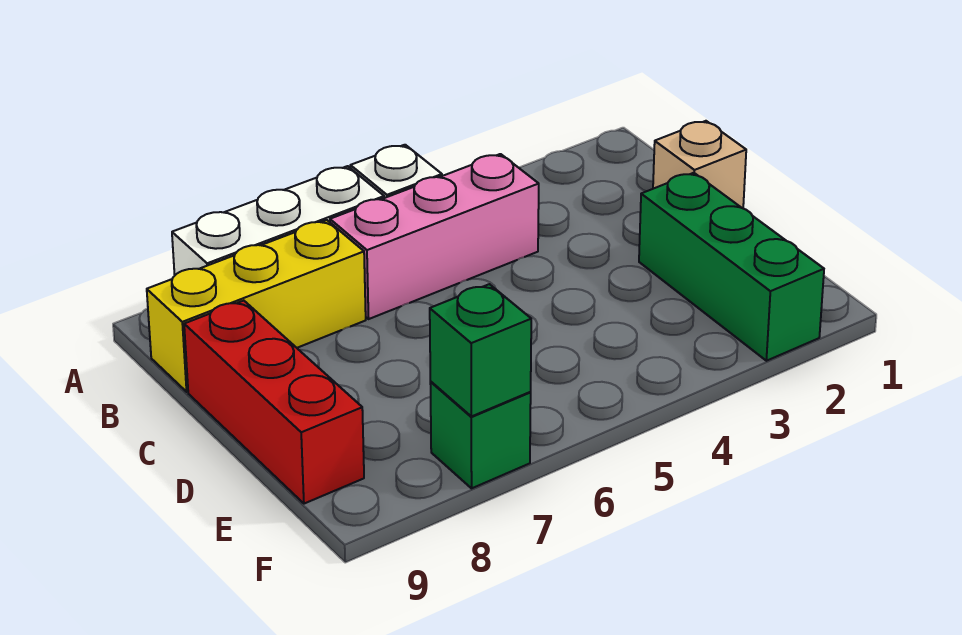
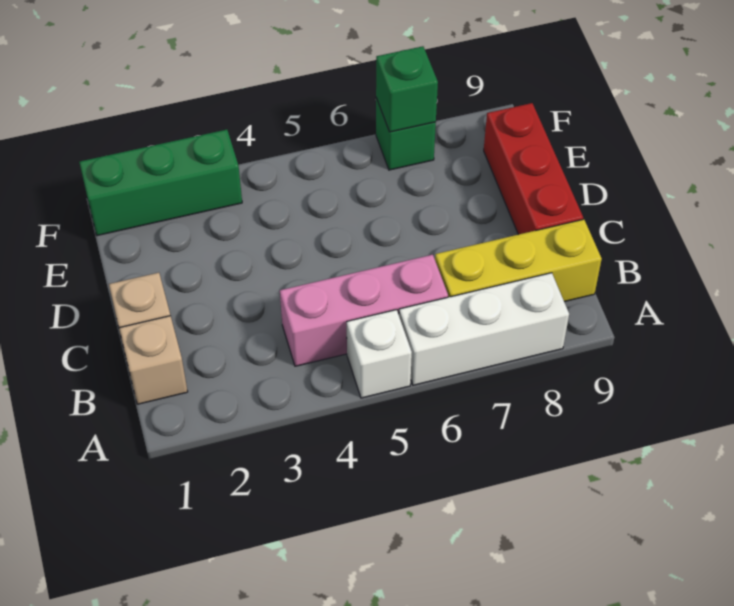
none -> tan brick B1 level 1
green brick D2:F2 level 1 -> green brick F1:F3 level 1

